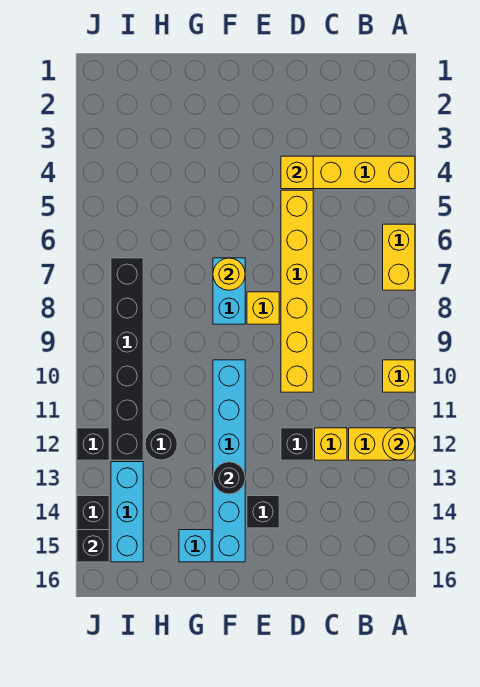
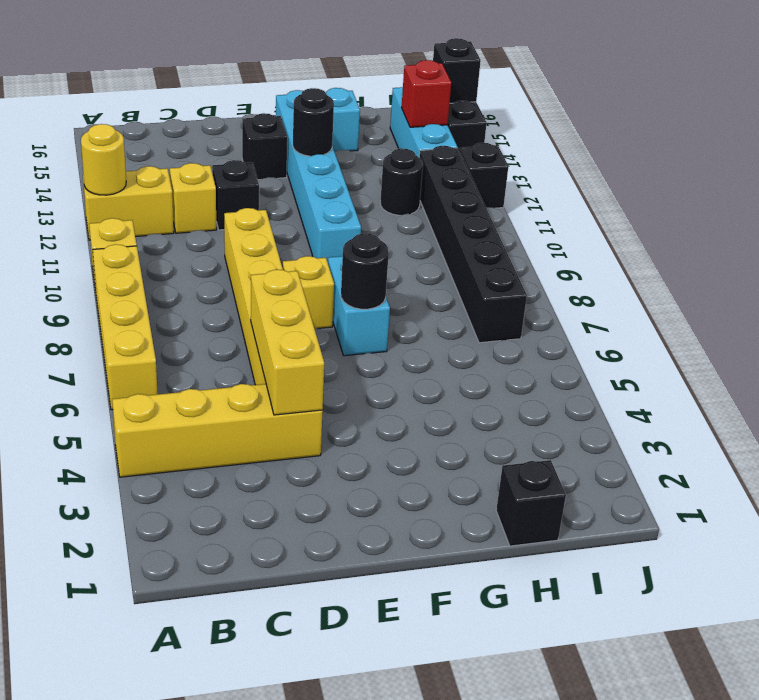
yellow brick A6:A7 level 1 -> yellow brick A6:A9 level 1
yellow brick D4 level 2 -> yellow brick D4:D6 level 2
yellow round brick F7 level 2 -> black round brick F7 level 2
none -> black brick H1 level 1
none -> red brick I14 level 2

